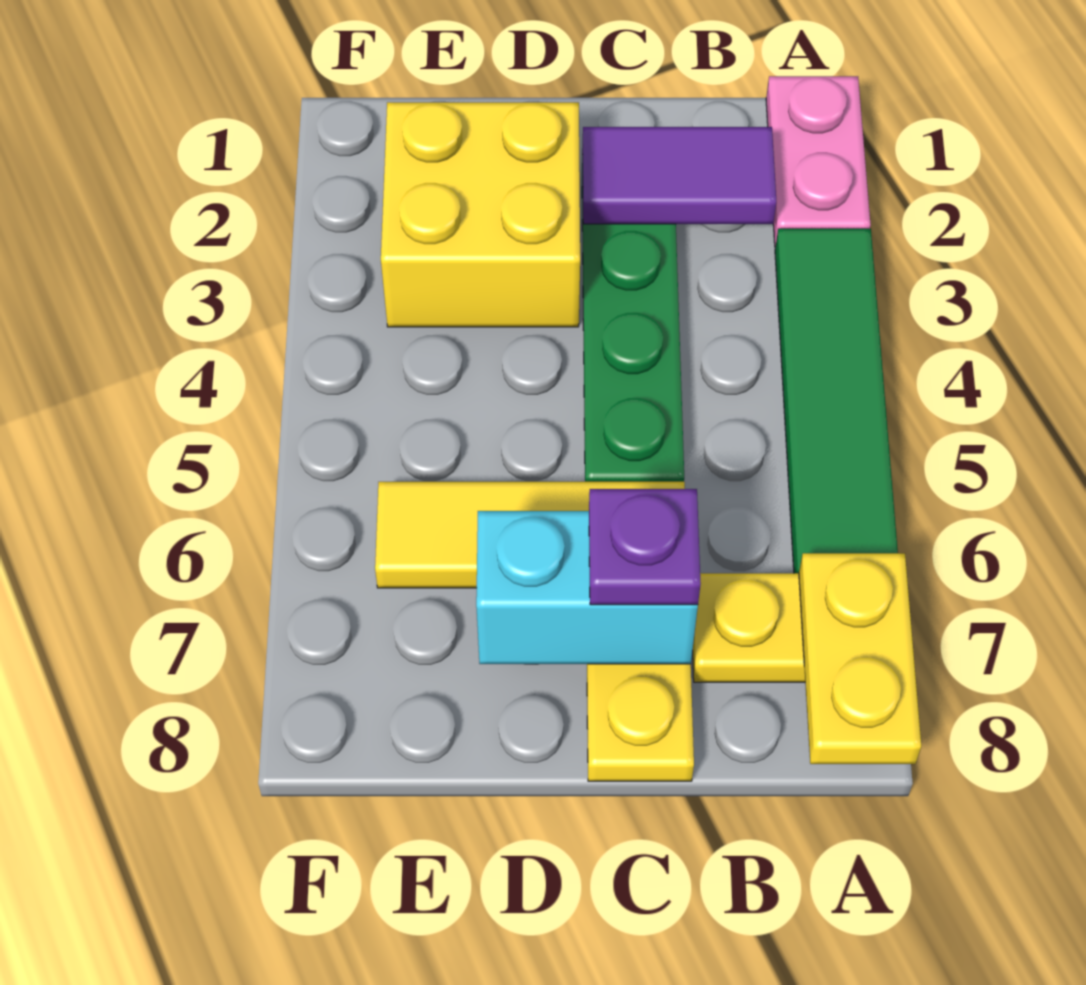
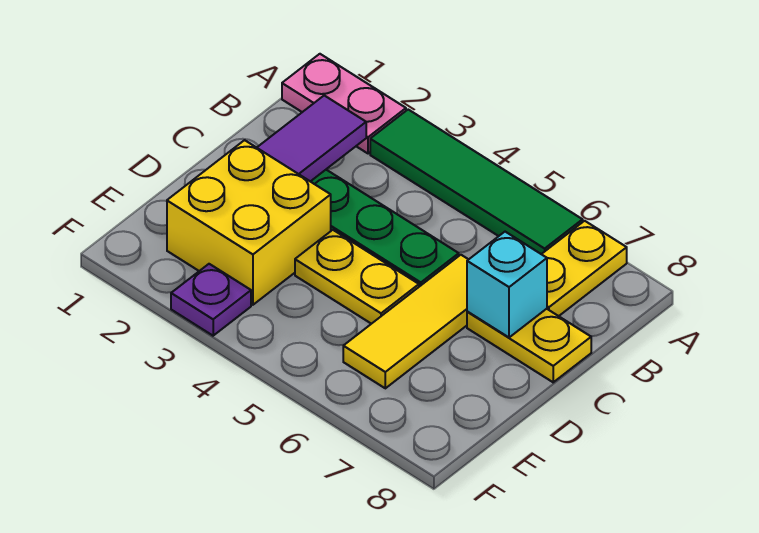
yellow plate A7:A8 level 2 -> yellow plate D4:D5 level 1
cyan brick C7:D7 level 2 -> cyan brick C7 level 2
purple plate C7 level 3 -> purple plate F3 level 1

